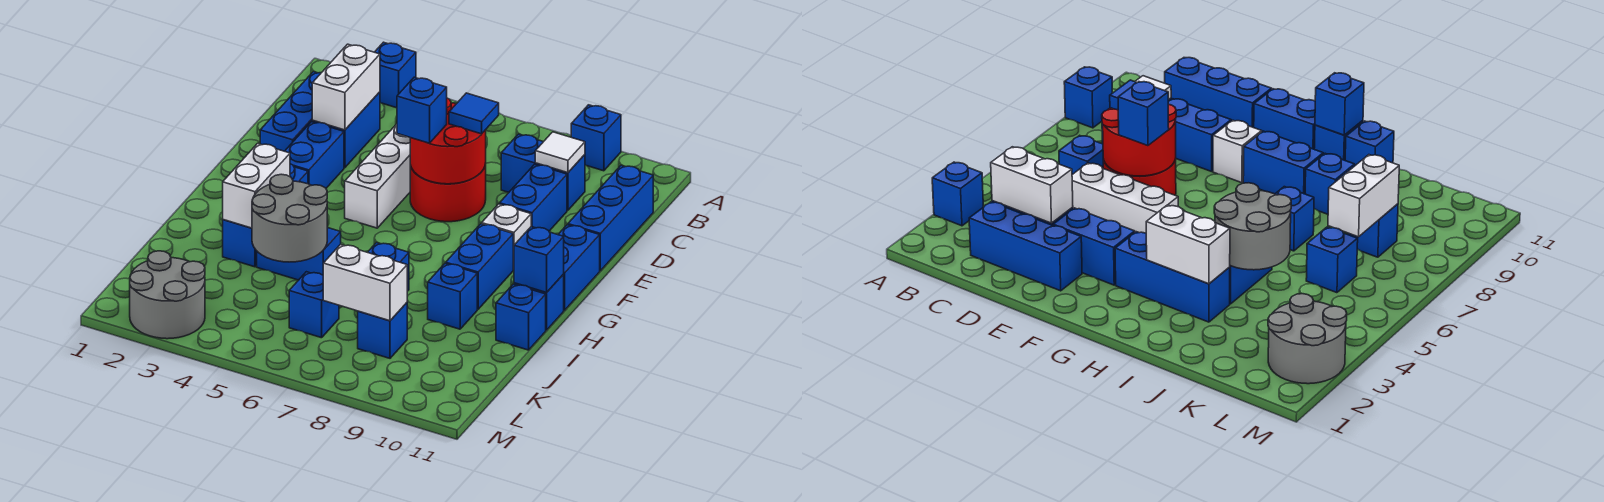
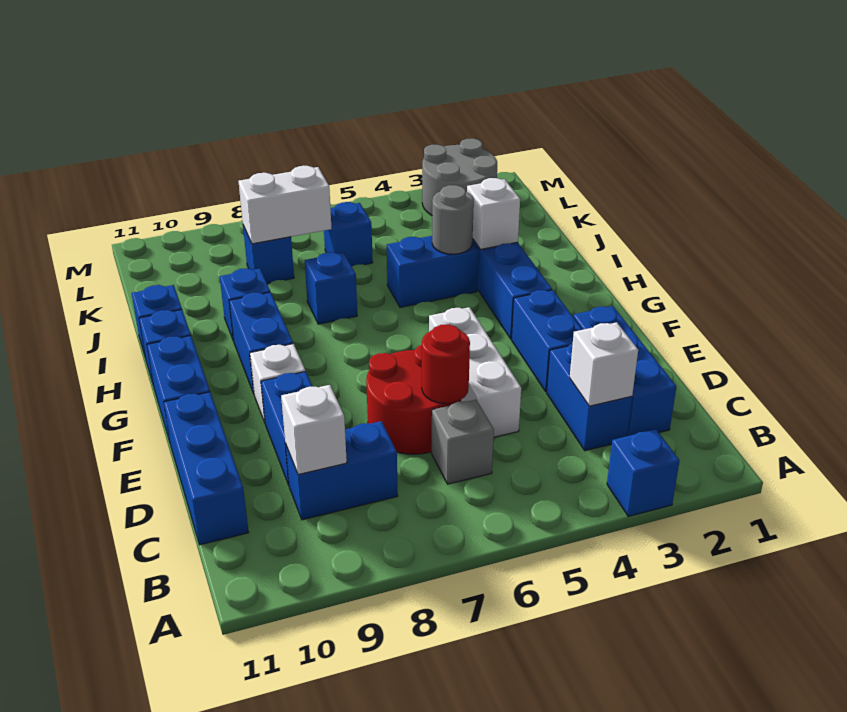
blue brick A9 level 1 -> none
white brick C3:D3 level 2 -> white brick C3 level 2
blue brick C6 level 1 -> grey brick C6 level 1
white tile C9 level 2 -> white brick C9 level 2
red round brick D6:E7 level 2 -> red round brick D6 level 2
blue tile D7 level 3 -> none
blue brick E6 level 3 -> none
white brick H3:I3 level 2 -> white brick I3 level 2
blue brick H11 level 2 -> none
grey round brick I4:J5 level 2 -> grey round brick I4 level 2

